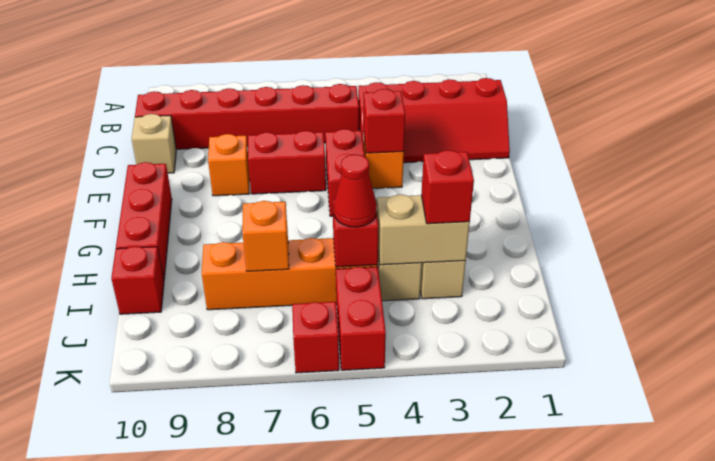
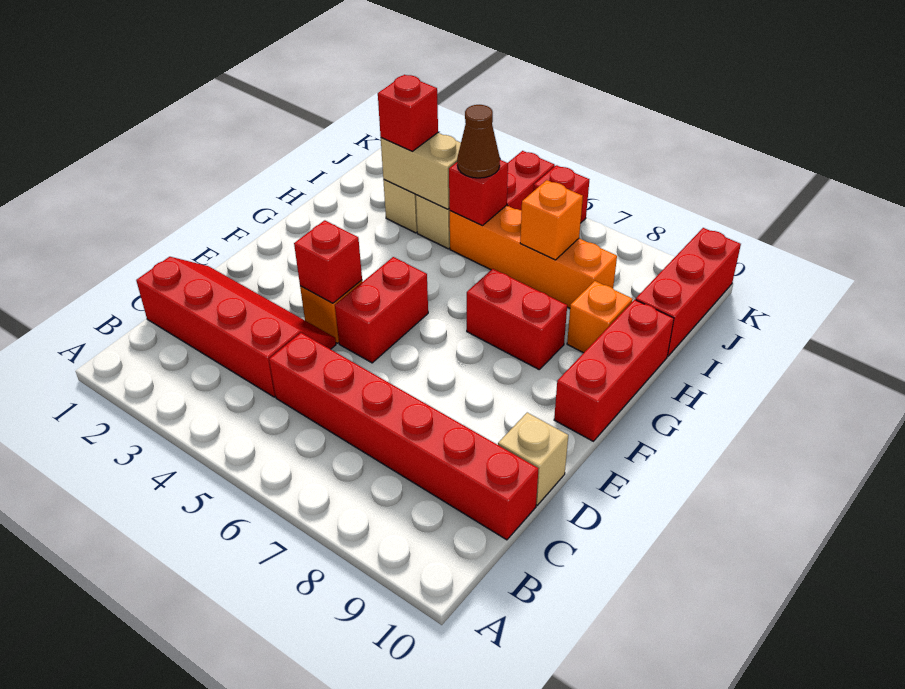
red brick E6:E7 level 1 -> red brick G7:G8 level 1
orange brick E8 level 1 -> orange brick H9 level 1
red cone I5 level 3 -> brown cone I5 level 3
red brick I10 level 1 -> red brick I10:K10 level 1

